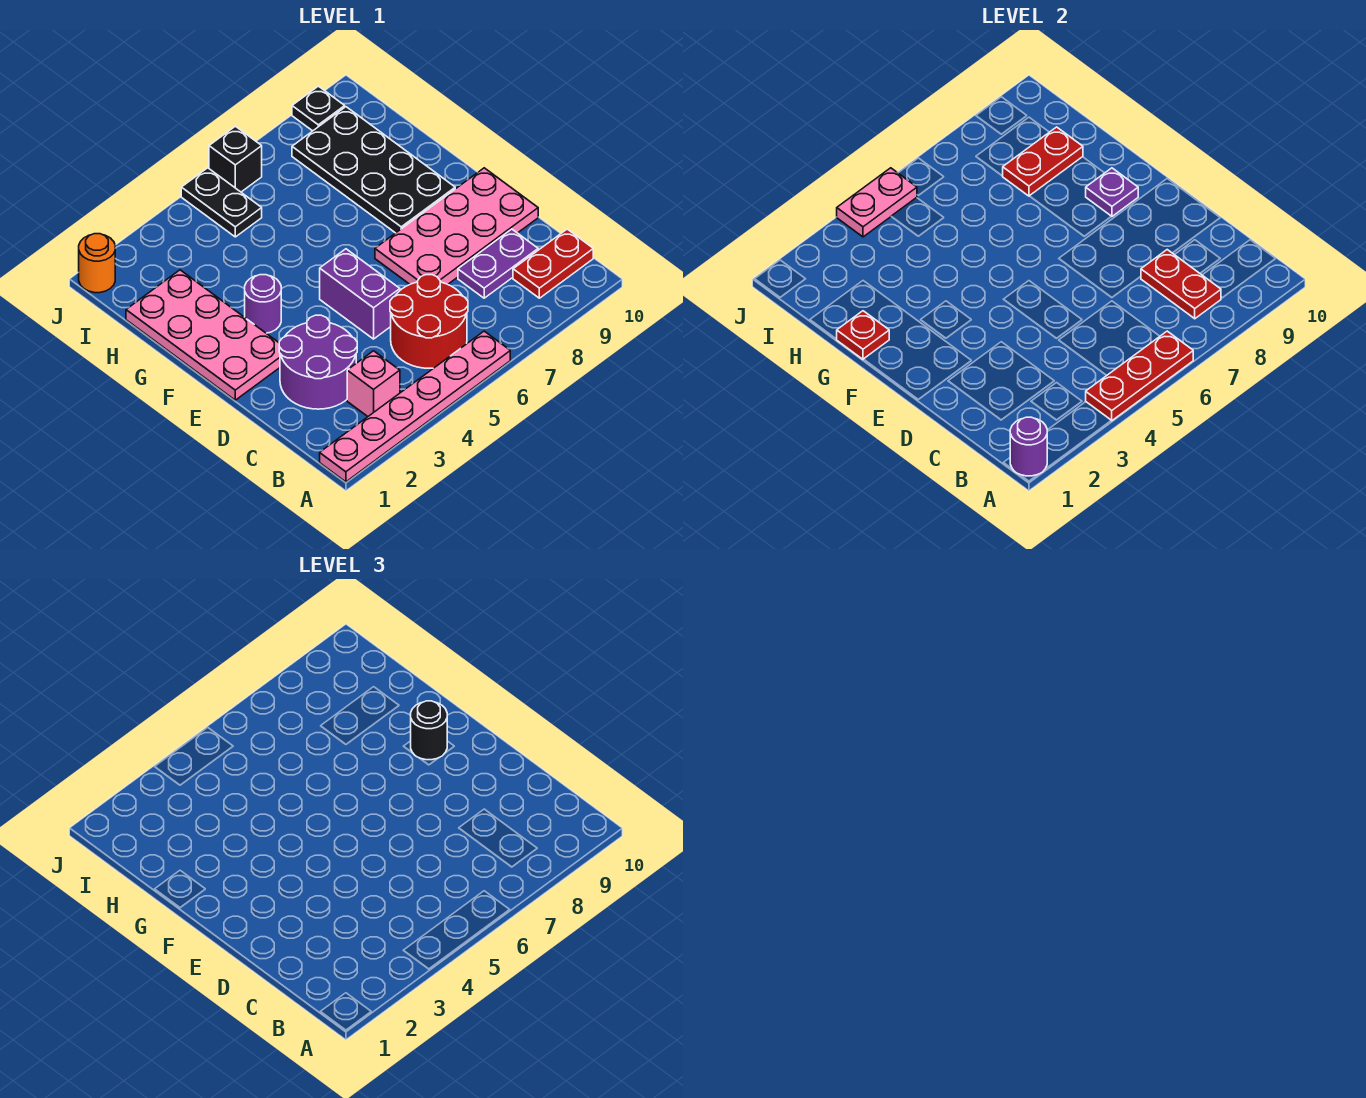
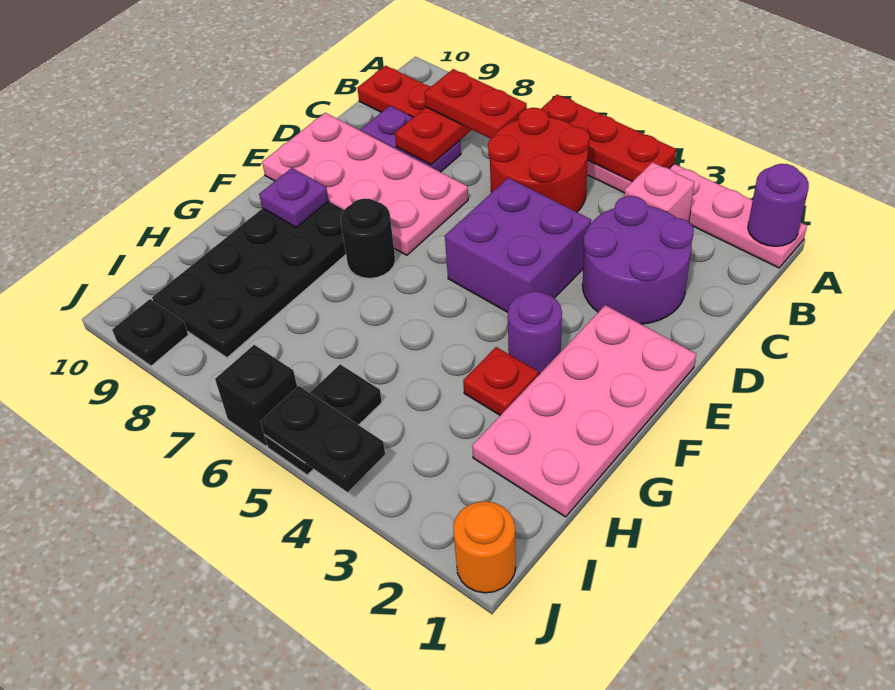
purple brick D5:E5 level 1 -> purple brick D4:E5 level 1
black round brick F9 level 3 -> black round brick F7 level 1
red plate G1 level 2 -> red plate G3 level 1
red plate H8:H9 level 2 -> red plate B7:B8 level 3
pink plate J4:J5 level 2 -> black plate J4:J5 level 2

